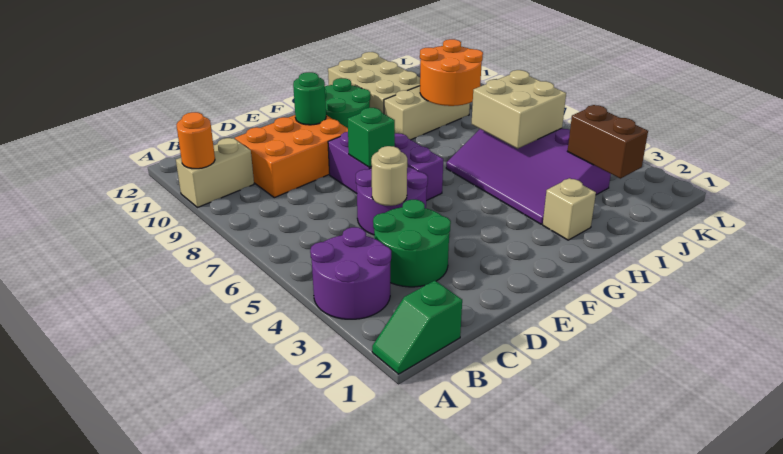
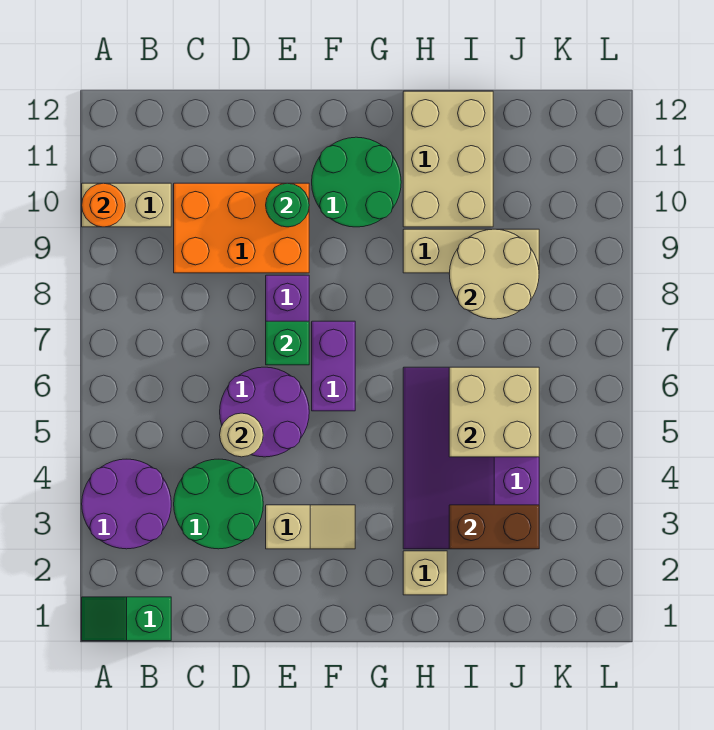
none -> tan slope E3:F3 level 1 top E
orange round brick I8:J9 level 2 -> tan round brick I8:J9 level 2
brown brick J2:J3 level 2 -> brown brick I3:J3 level 2

